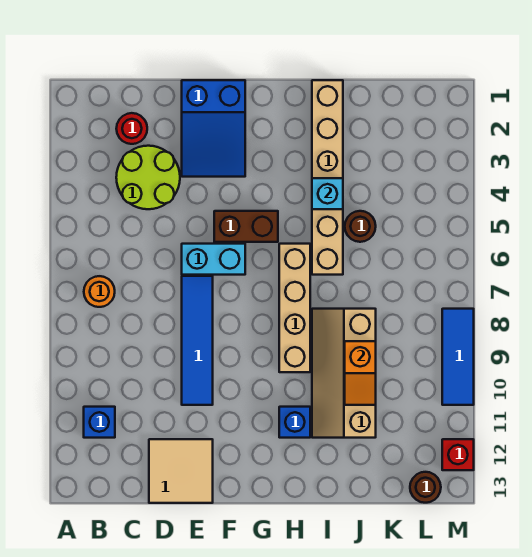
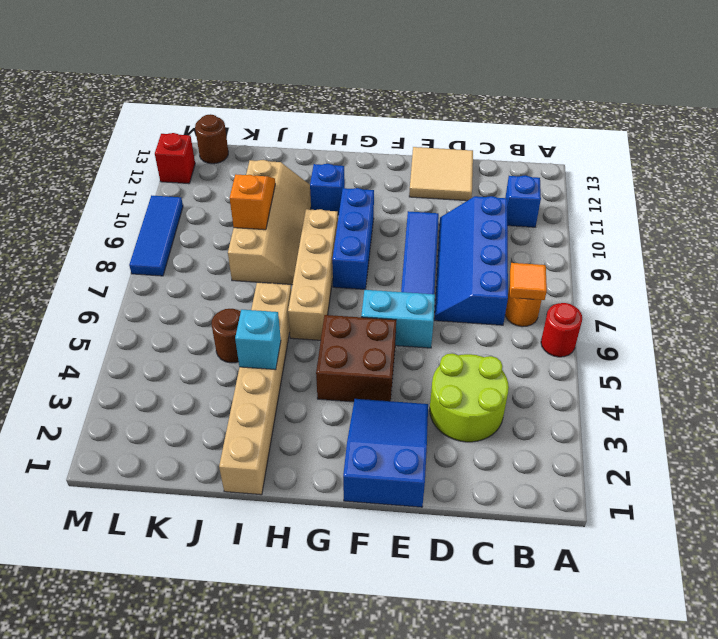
none -> orange tile B7 level 2
red round brick C2 level 1 -> red round brick A6 level 1
none -> blue slope C7:D10 level 1 top C
brown brick F5:G5 level 1 -> brown brick F4:G5 level 1
none -> blue brick G8:G10 level 1

